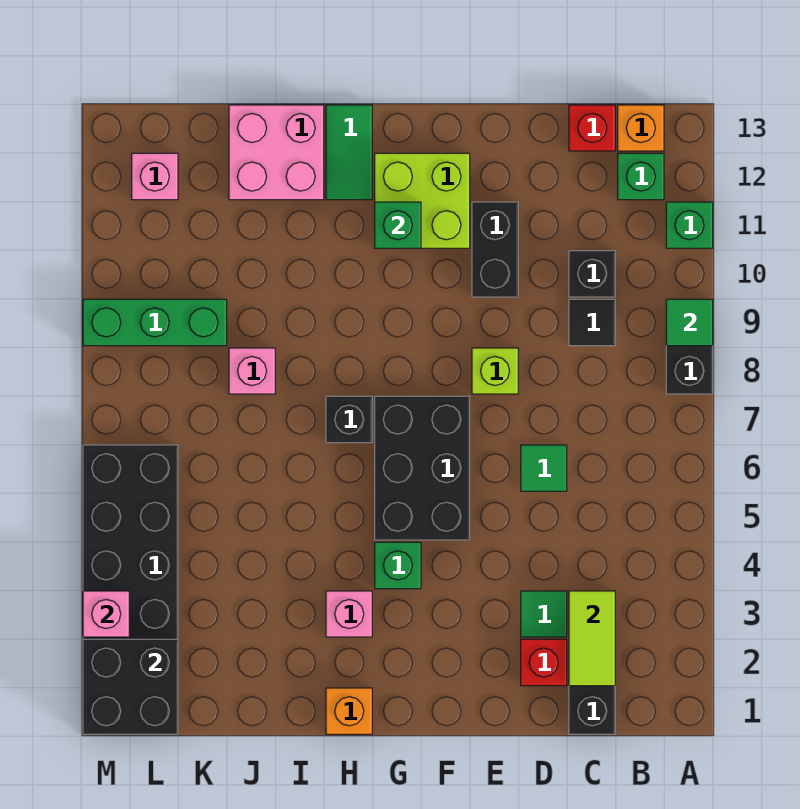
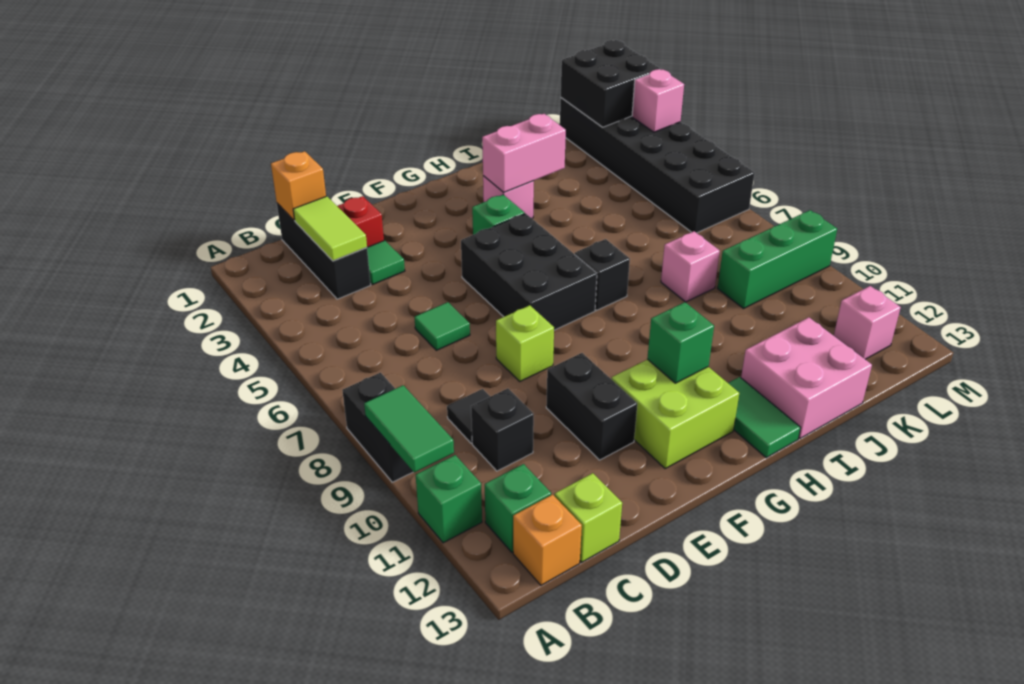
green tile A9 level 2 -> green tile A9:A10 level 2
red brick C13 level 1 -> lime brick C13 level 1
orange brick H1 level 1 -> orange brick C1 level 2
none -> pink brick H3:I3 level 2

